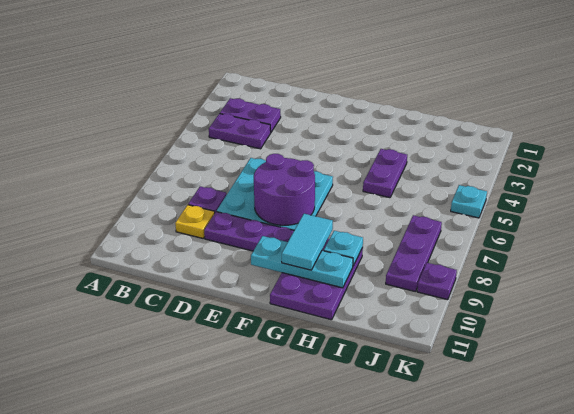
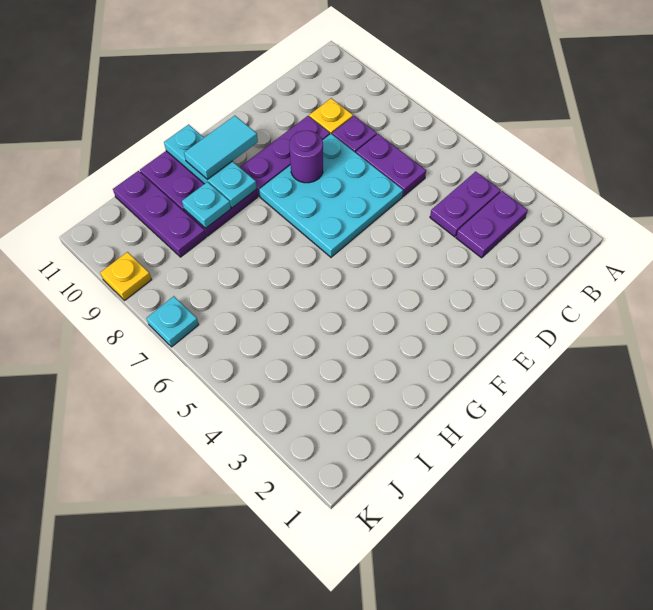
purple round brick E7:F8 level 2 -> purple round brick E8 level 2
cyan plate F10:H10 level 2 -> cyan plate G9:G11 level 2
cyan tile G9:G10 level 3 -> cyan tile F10:G10 level 3
purple plate H4:H5 level 1 -> purple plate C6:C7 level 1
purple plate J7:J9 level 1 -> purple plate I9:I11 level 1
cyan plate K5 level 1 -> cyan plate K7 level 1
purple plate K9 level 1 -> yellow plate K9 level 1

